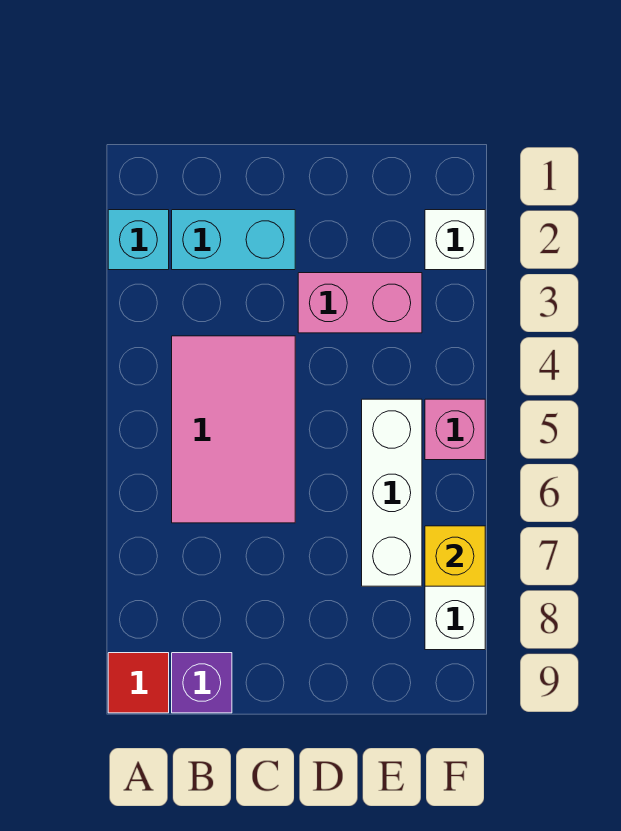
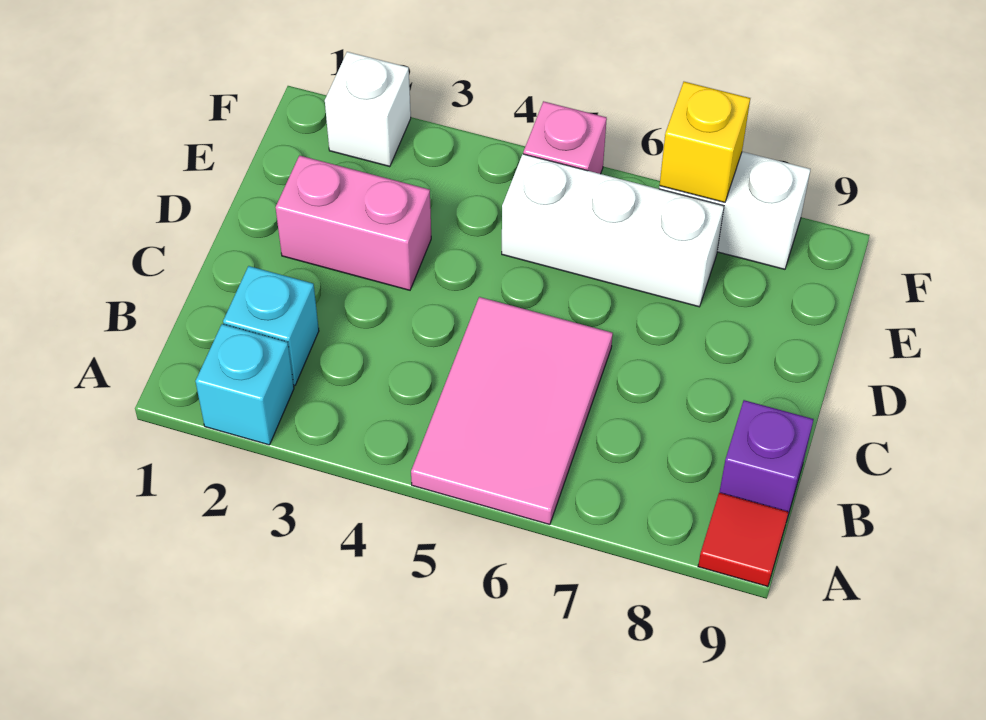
cyan brick B2:C2 level 1 -> cyan brick B2 level 1
pink tile B4:C6 level 1 -> pink tile A5:C6 level 1
pink brick D3:E3 level 1 -> pink brick D2:D3 level 1

